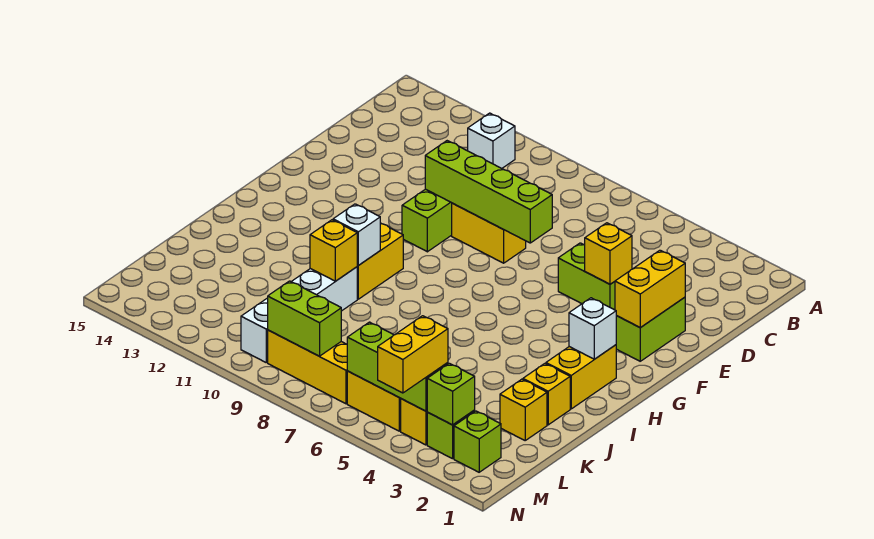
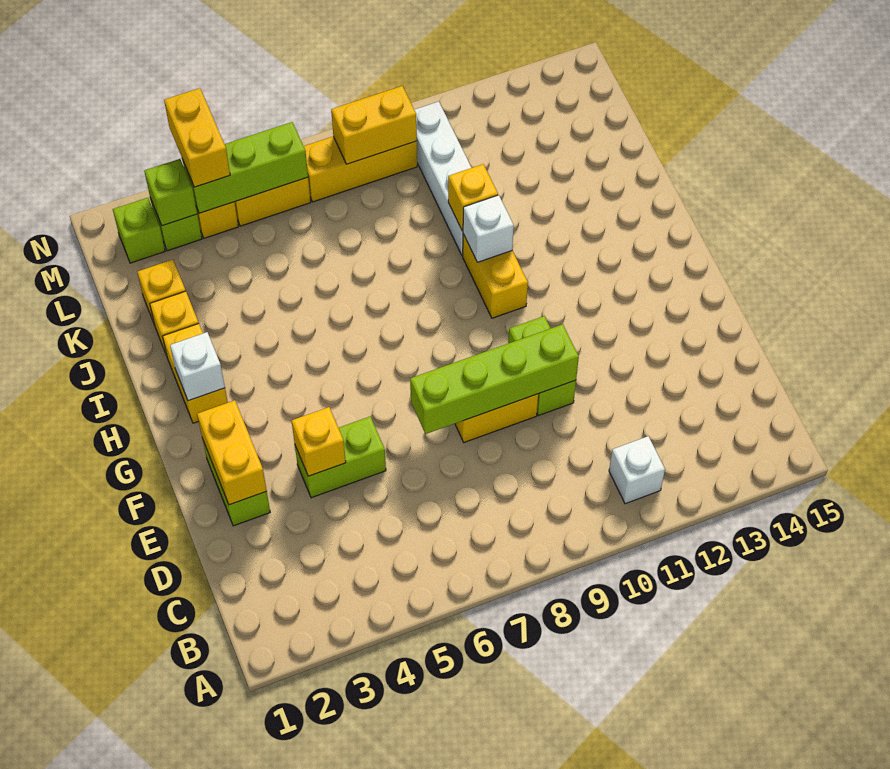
lime brick M8:M9 level 2 -> yellow brick M8:M9 level 2

